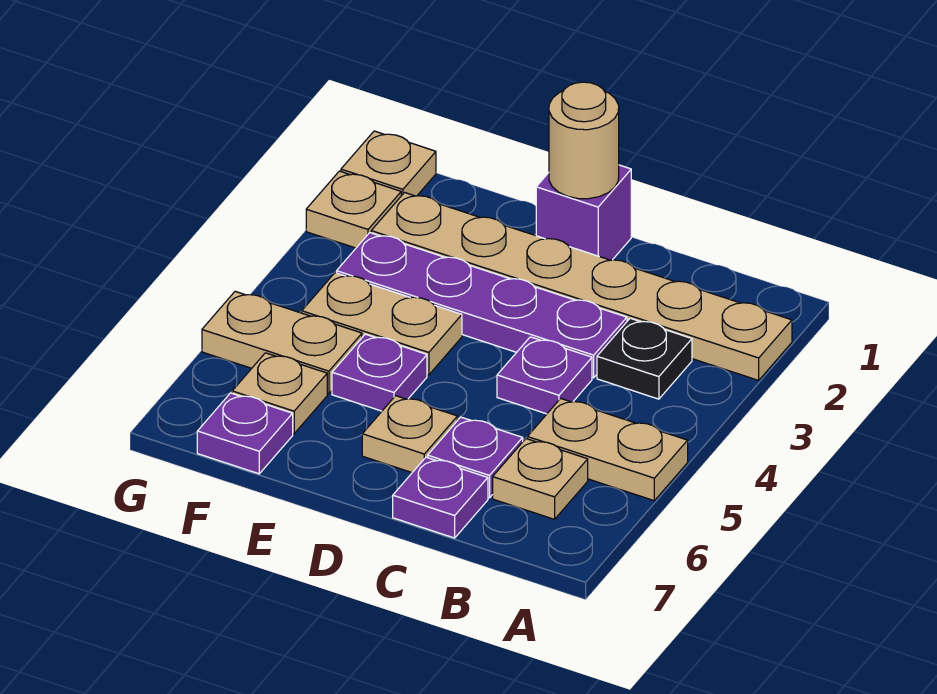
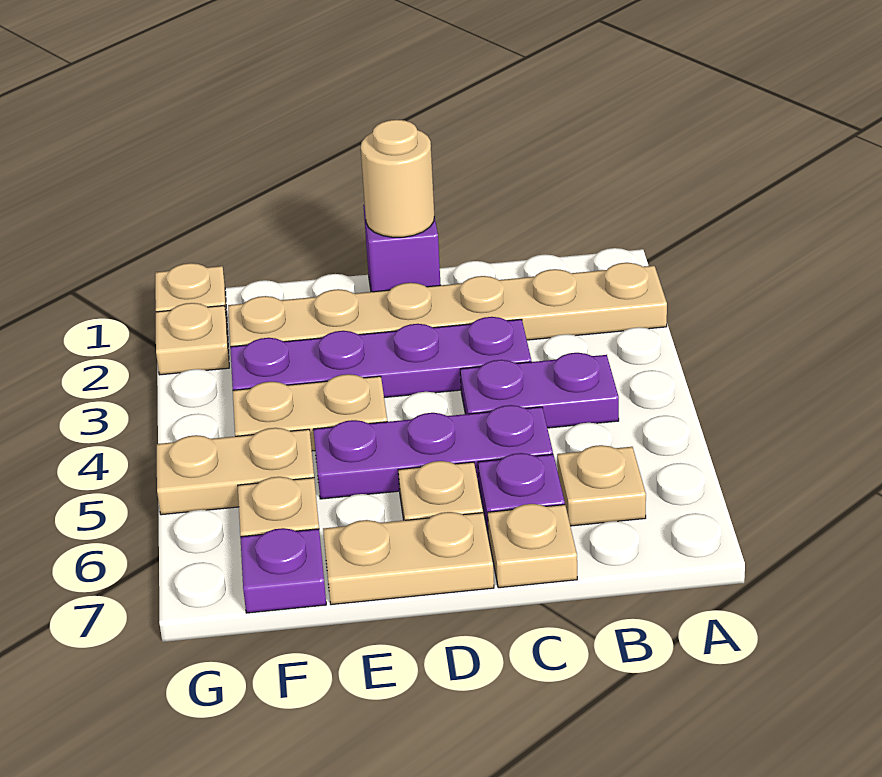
tan plate A5:B5 level 1 -> tan plate D7:E7 level 1
black plate B3 level 1 -> none
purple plate C4 level 1 -> purple plate B4:C4 level 1
purple plate C7 level 1 -> tan plate C7 level 1
purple plate E5 level 1 -> purple plate C5:E5 level 1

